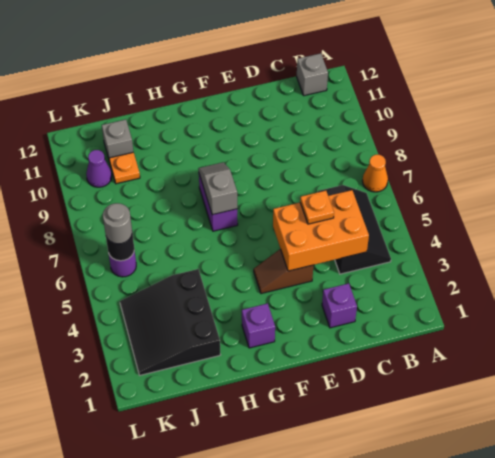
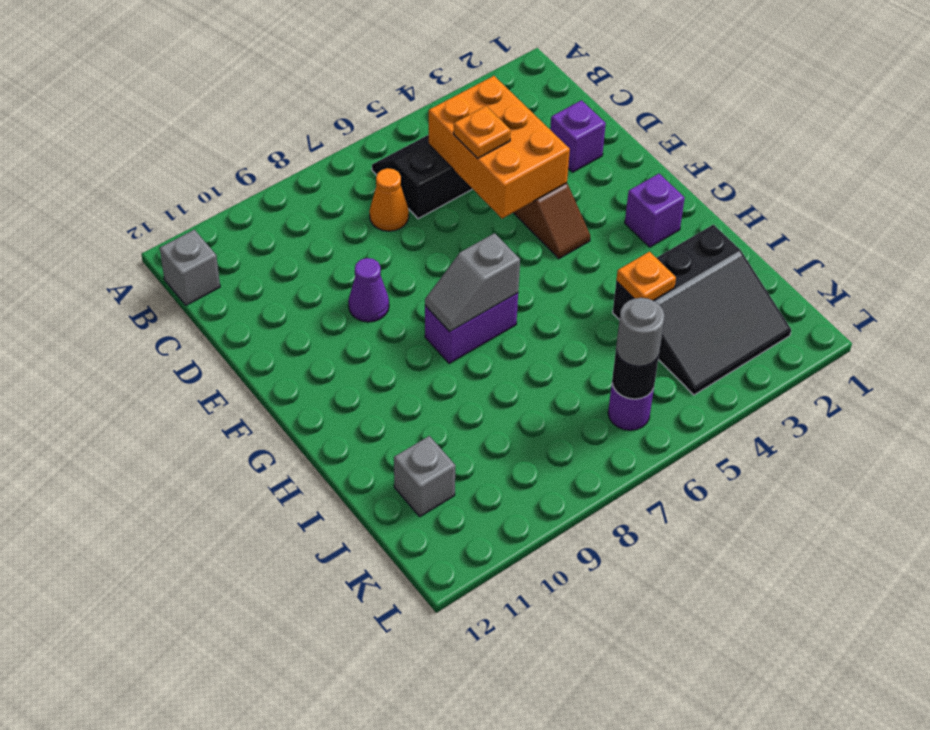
orange cone A7 level 1 -> orange cone C7 level 1
orange plate J10 level 1 -> orange plate I4 level 2
purple cone K10 level 1 -> purple cone E9 level 1

